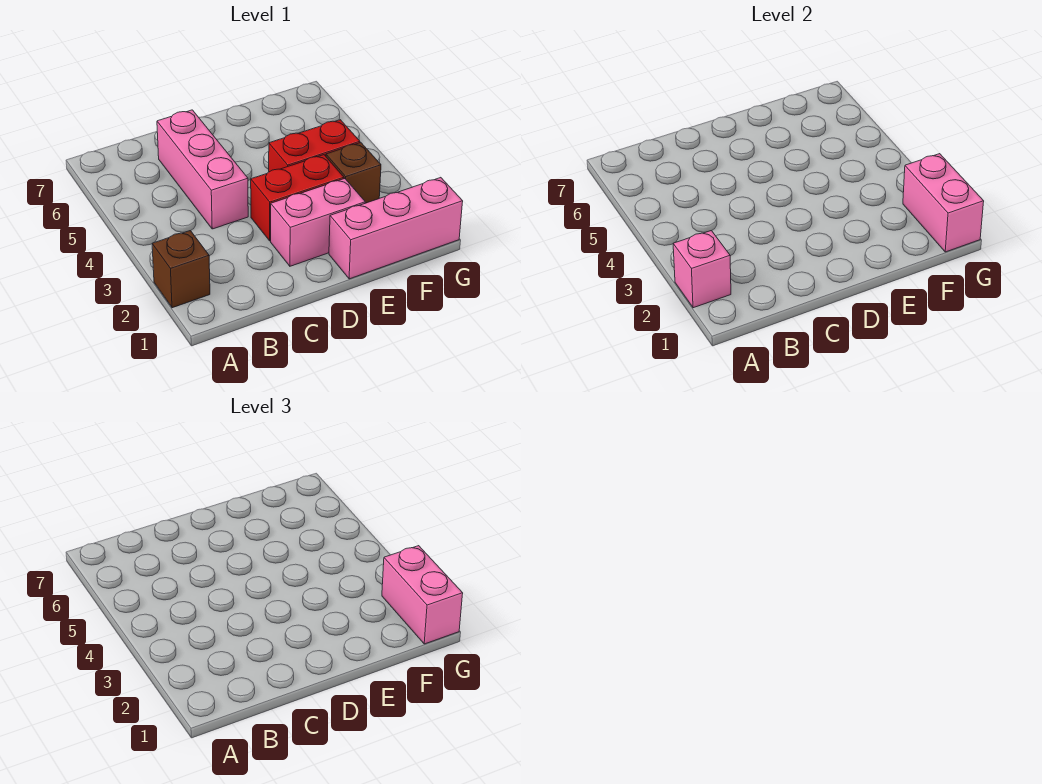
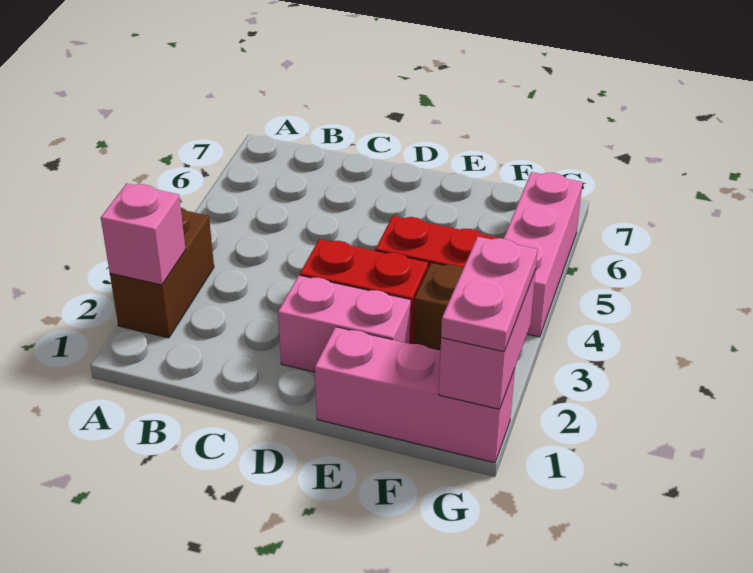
brown brick A2 level 1 -> brown brick A2:A3 level 1
pink brick C4:C6 level 1 -> pink brick G4:G6 level 1
pink brick G1:G2 level 3 -> pink plate G1:G2 level 3

